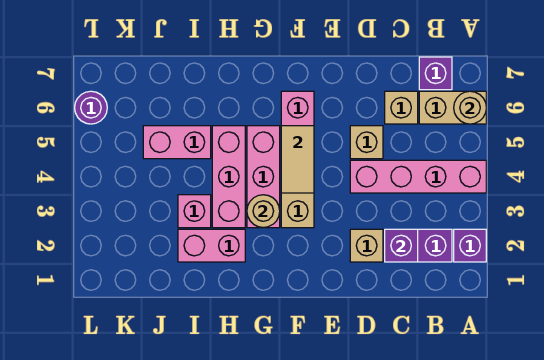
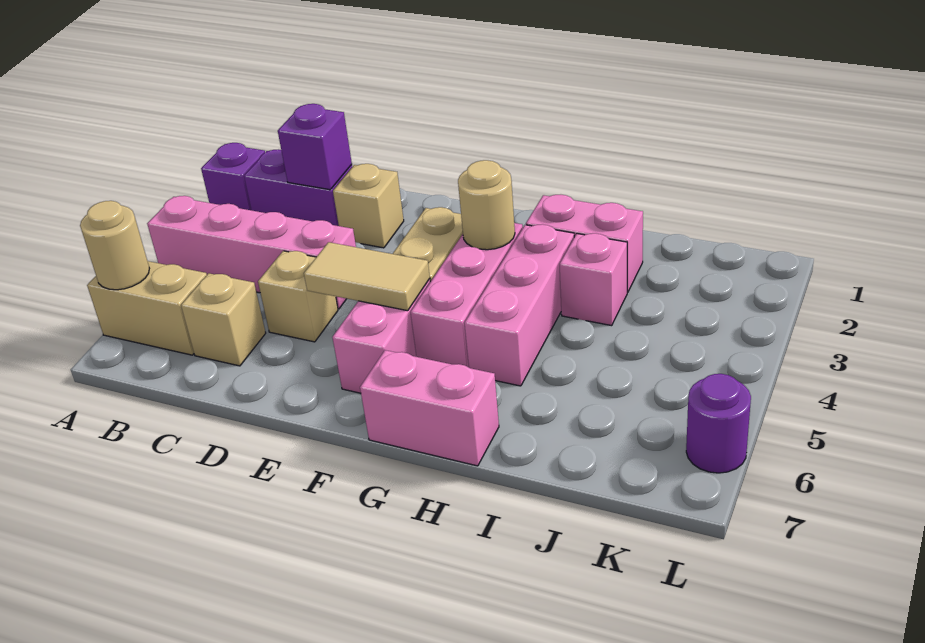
purple brick B7 level 1 -> none
tan tile F4:F5 level 2 -> tan tile E5:F5 level 2
pink brick I5:J5 level 1 -> pink brick G7:H7 level 1

